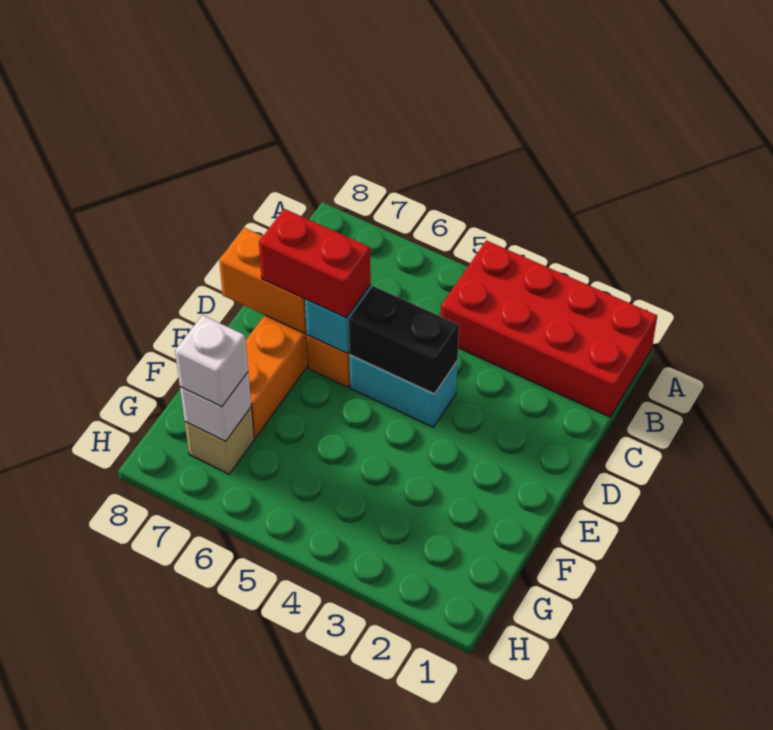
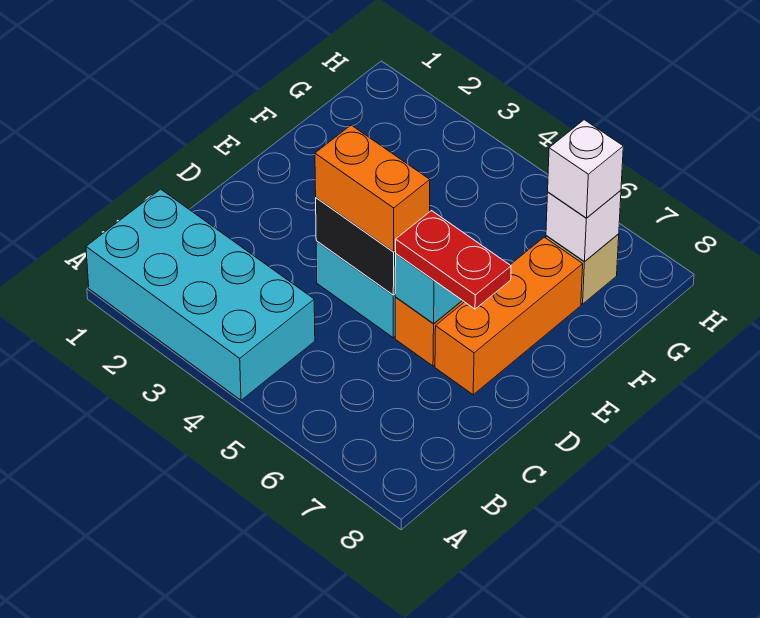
red brick A1:B4 level 1 -> cyan brick A1:B4 level 1
red brick D6:D7 level 3 -> red plate D6:D7 level 3
orange brick D7:D8 level 2 -> orange brick D4:D5 level 3

